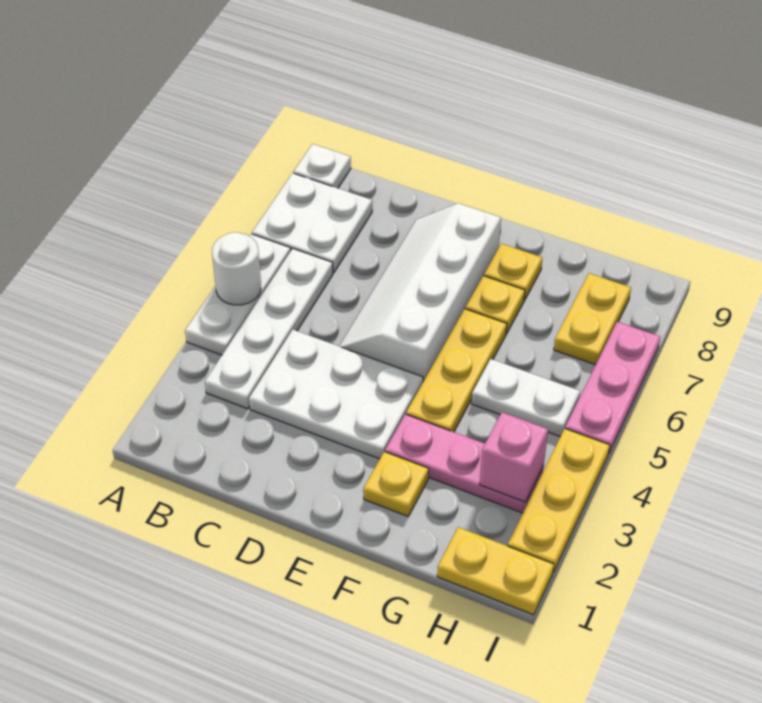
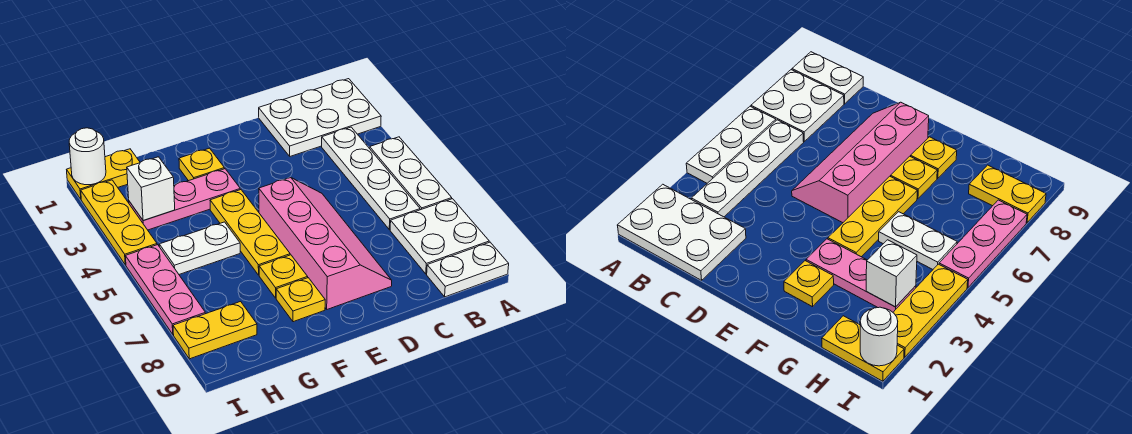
white round brick A5 level 2 -> white round brick I1 level 2
white plate A9 level 1 -> white plate A9:B9 level 1
white plate C3:E4 level 1 -> white plate A1:C2 level 1
white slope D5:E8 level 1 top E -> pink slope D5:E8 level 1 top E
pink brick H3 level 2 -> white brick H3 level 2
yellow plate H7:H8 level 1 -> yellow plate H8:I8 level 1

